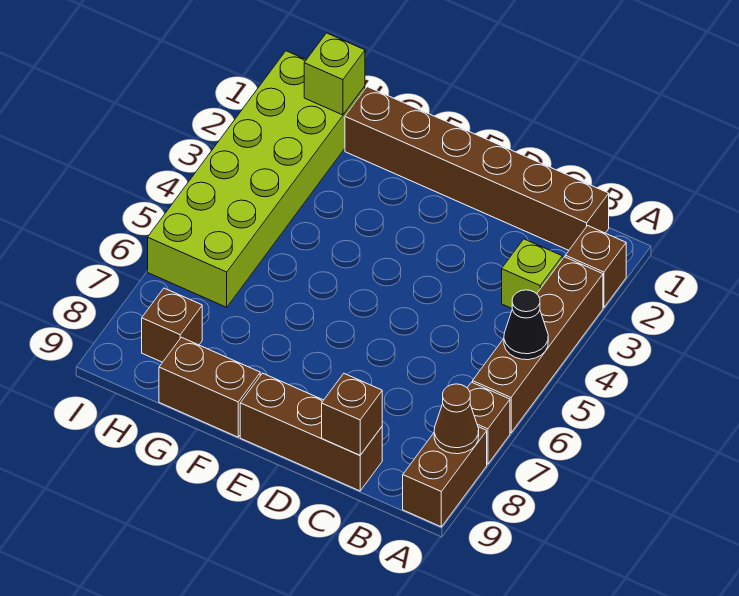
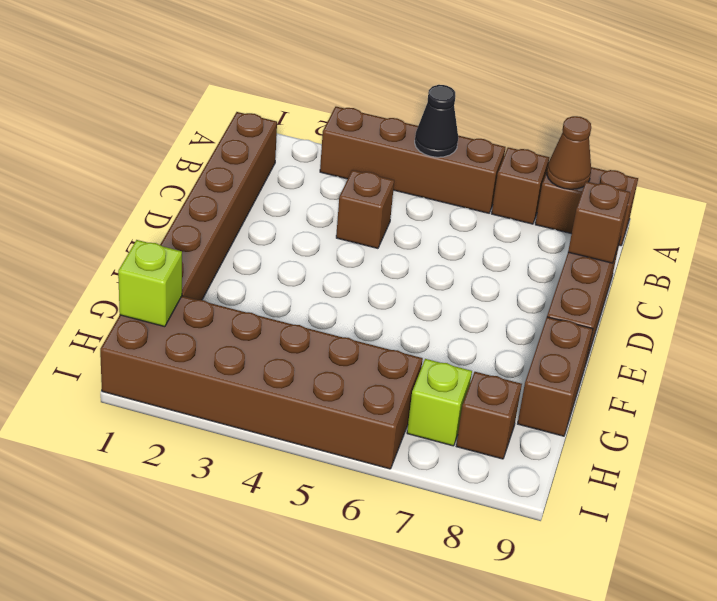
brown brick A2 level 1 -> brown brick C4 level 1
lime brick B3 level 1 -> lime brick H7 level 1
lime brick H1:I6 level 1 -> brown brick H1:I6 level 1

